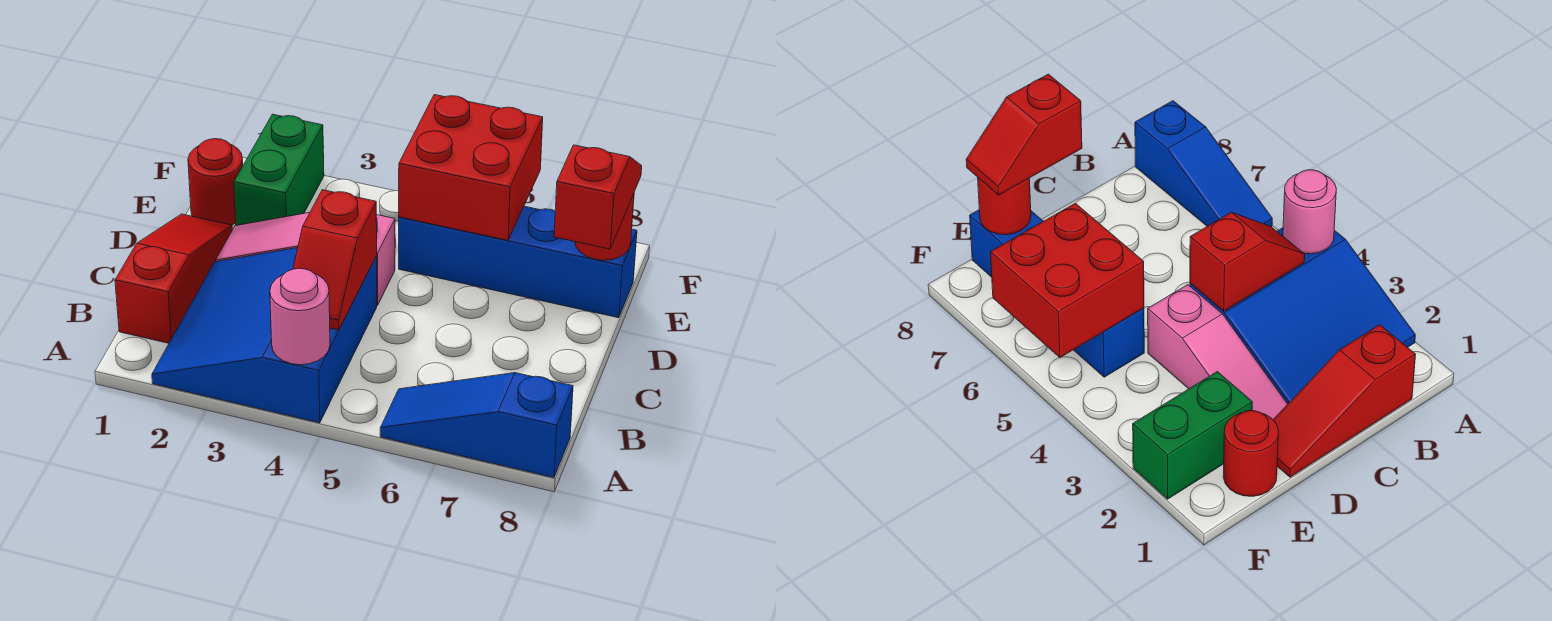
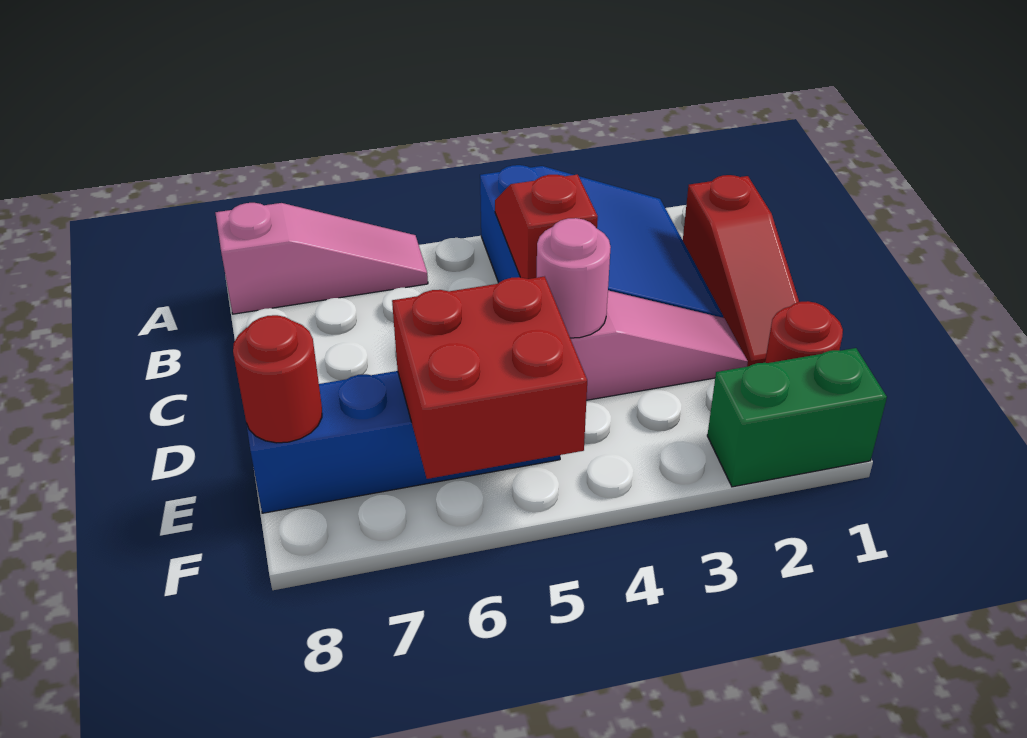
pink round brick A4 level 2 -> pink round brick D4 level 2
blue slope A6:A8 level 1 top 8 -> pink slope A6:A8 level 1 top 8
red slope D8:E8 level 3 top D -> none
green brick E2:F2 level 1 -> green brick F1:F2 level 1

